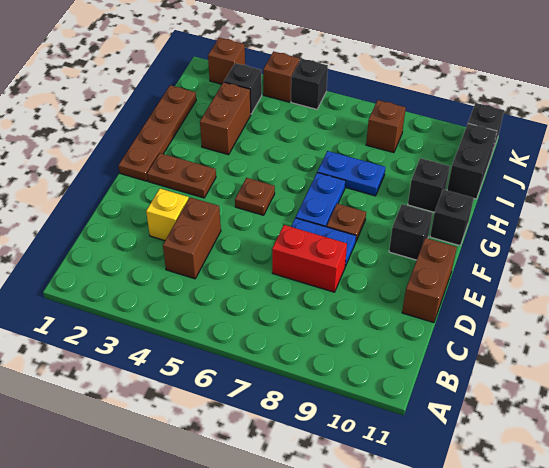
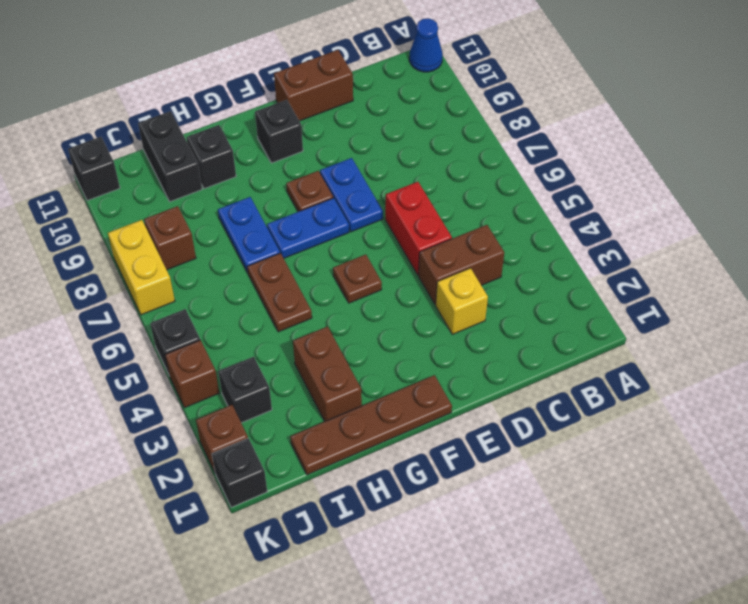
none -> blue cone A11 level 1
red brick D7:D8 level 1 -> red brick D5:D6 level 1
brown plate F2:F3 level 1 -> brown plate H5:H6 level 1
black brick G11 level 1 -> black brick K1 level 1
brown brick H3:I3 level 1 -> brown brick H2:H3 level 1
black brick I11:J11 level 1 -> black brick I10:I11 level 1
none -> yellow brick K7:K8 level 1

